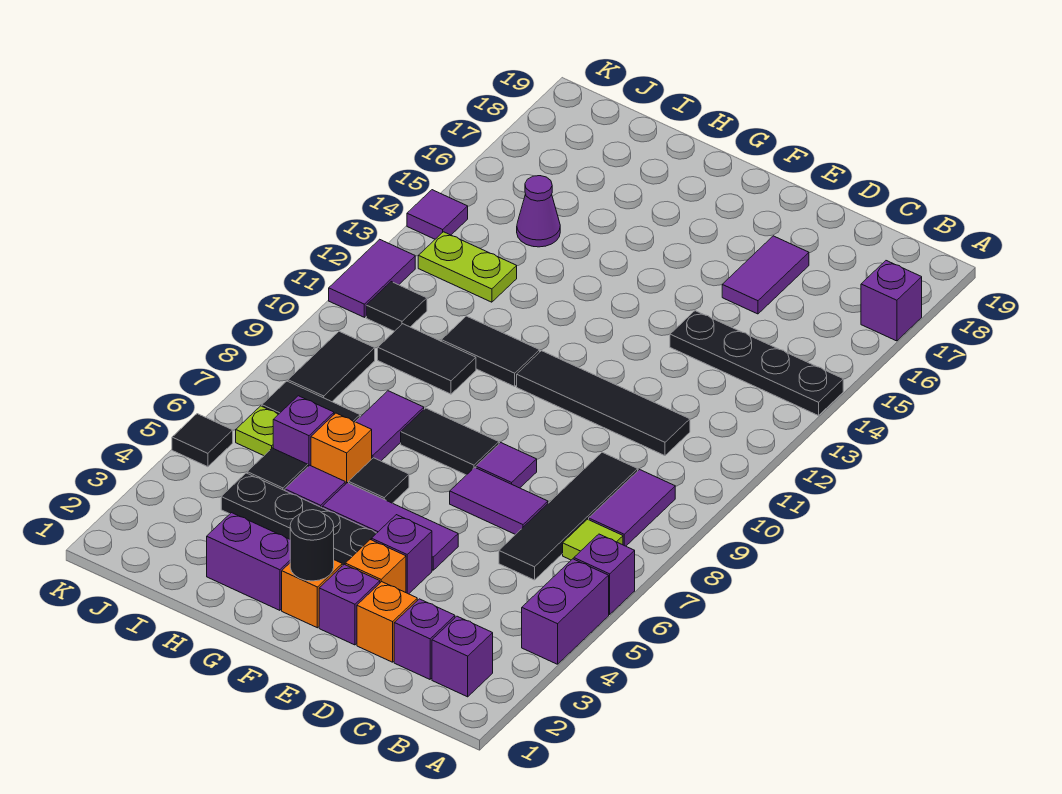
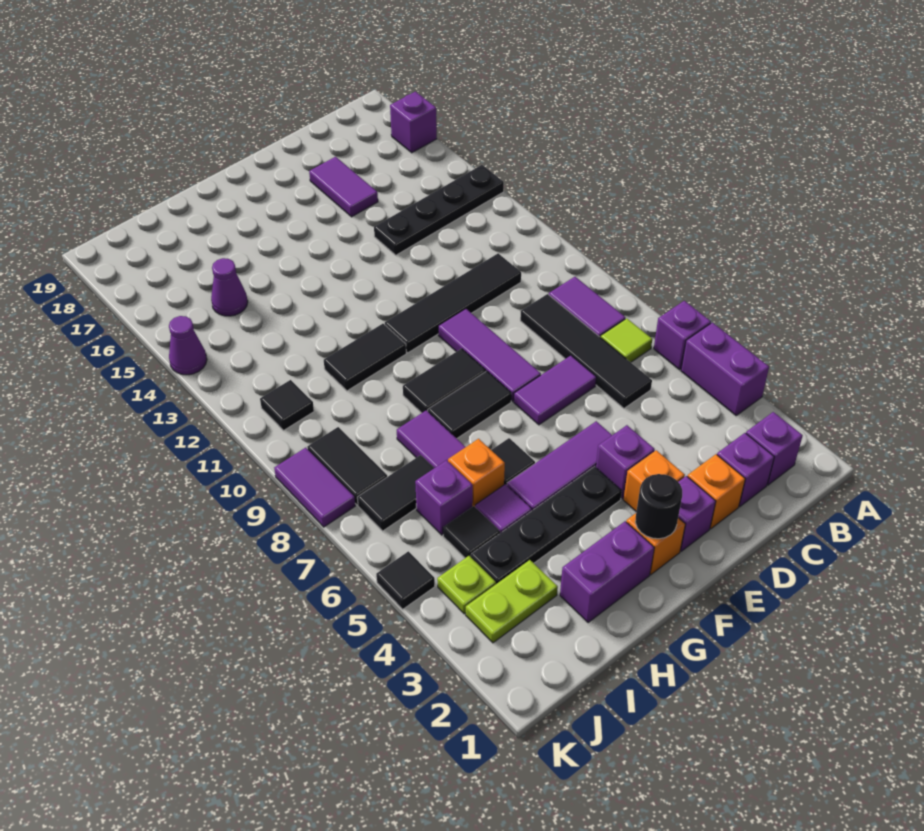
purple tile E8 level 1 -> purple tile E8:E10 level 1
black tile H10:I10 level 1 -> black tile F9:G9 level 1
lime plate I13:J13 level 1 -> lime plate I3:J3 level 1
lime plate J6 level 1 -> lime plate J4 level 1
purple tile K11:K12 level 1 -> purple tile K8:K9 level 1
purple tile K14 level 1 -> purple cone K14 level 1

